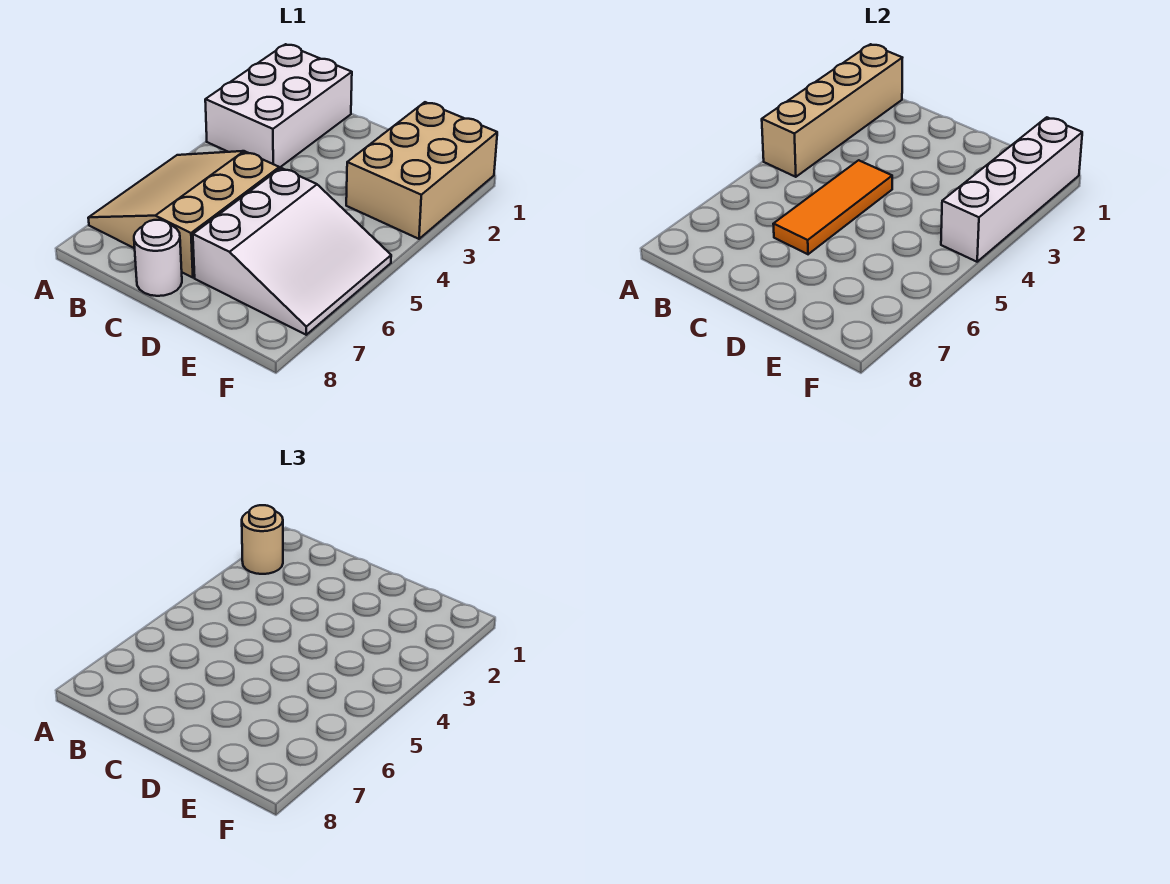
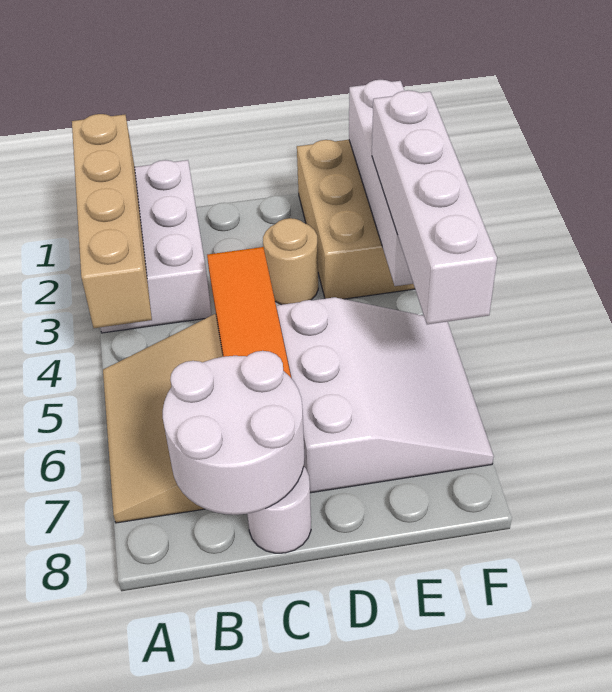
tan round brick A2 level 3 -> tan round brick D3 level 1
none -> white round brick B7:C8 level 2
none -> white brick F3:F6 level 3

